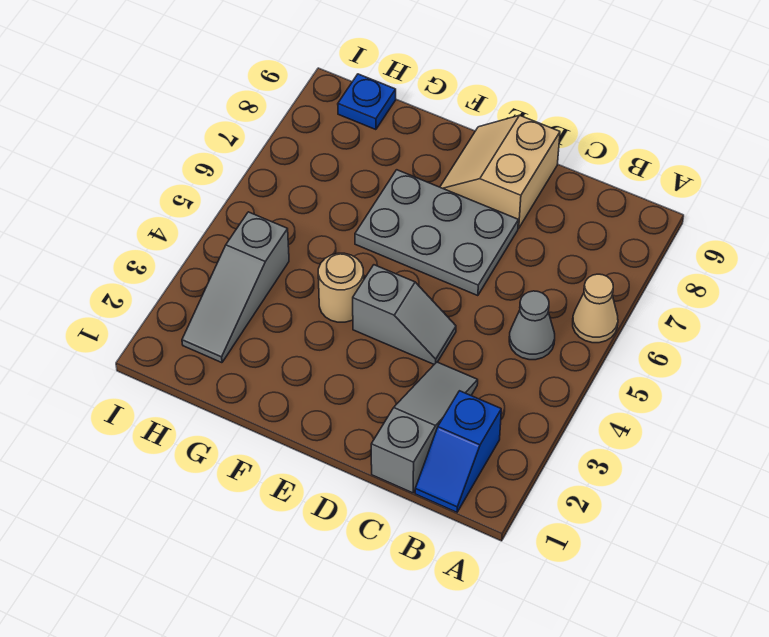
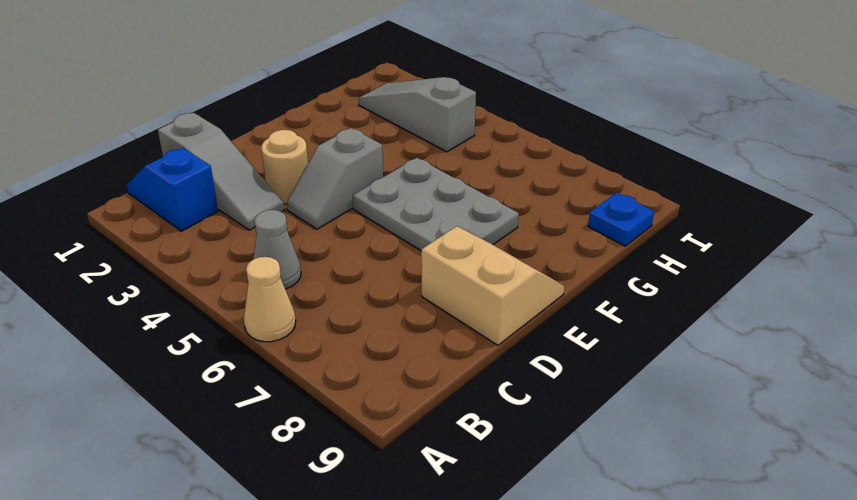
grey plate D6:F7 level 1 -> grey plate E5:F7 level 1
tan round brick F4 level 1 -> tan round brick D3 level 1

